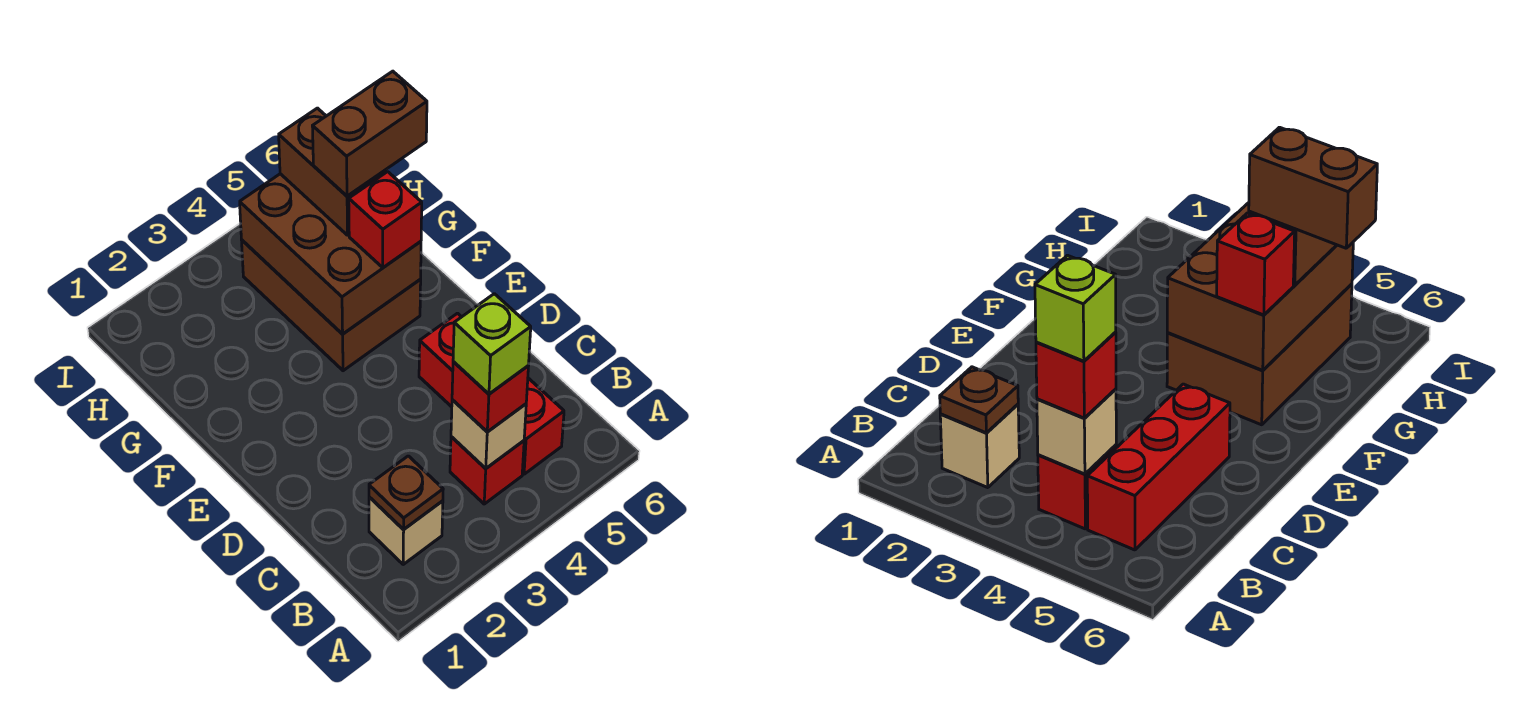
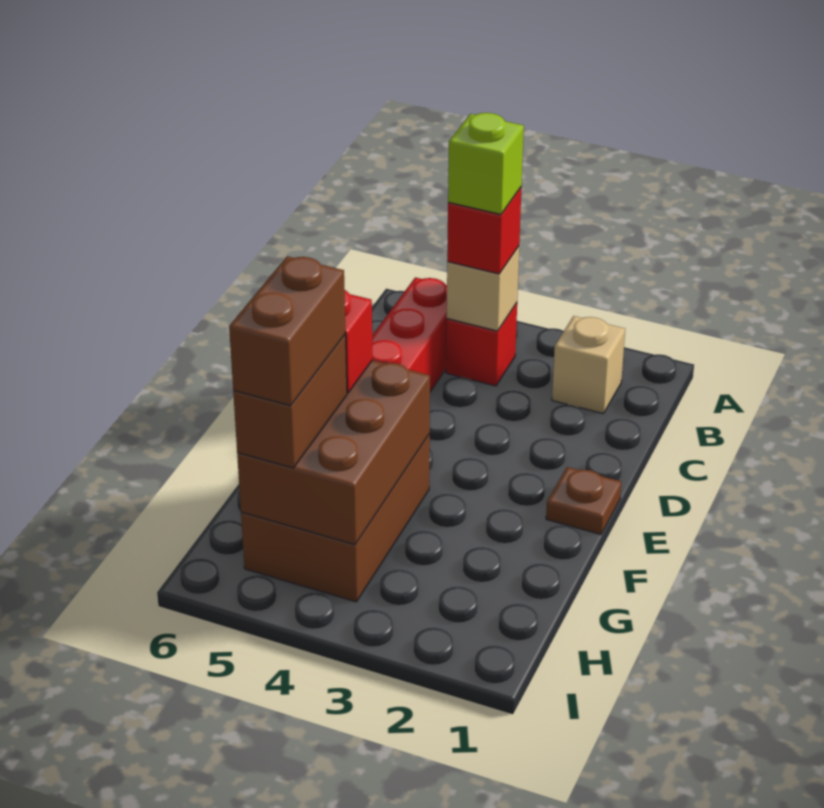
brown plate B2 level 2 -> brown plate E1 level 1
brown brick G5:G6 level 4 -> brown brick G5:H5 level 4

